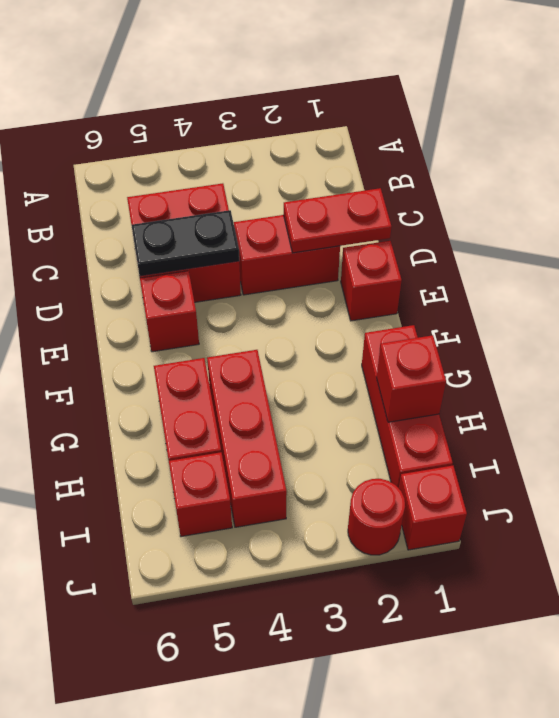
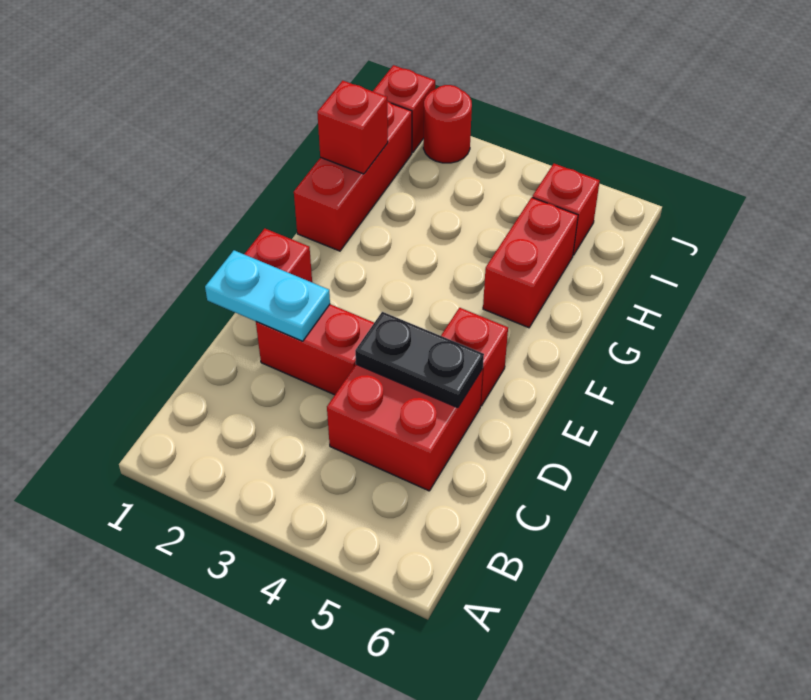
red plate D1:D2 level 2 -> cyan plate D1:D2 level 2
red brick G4:I4 level 1 -> none

